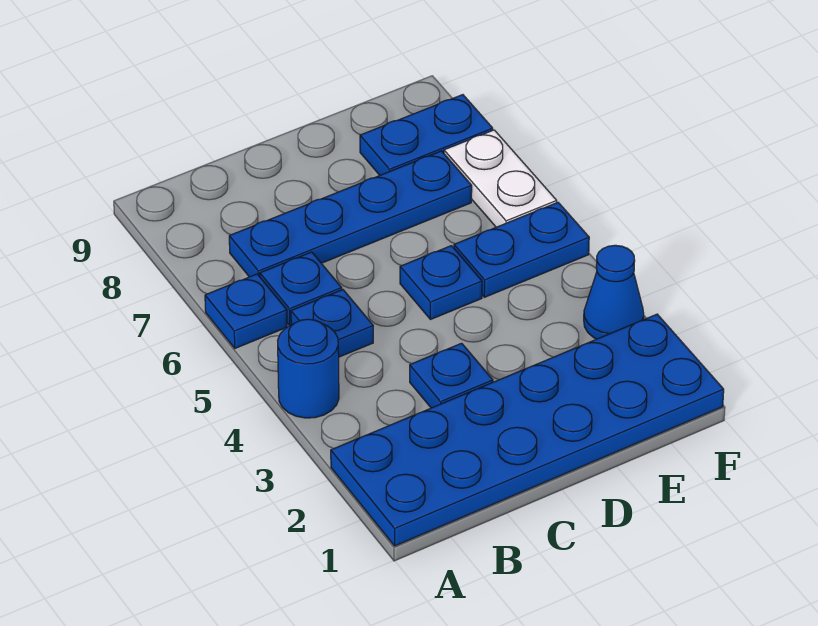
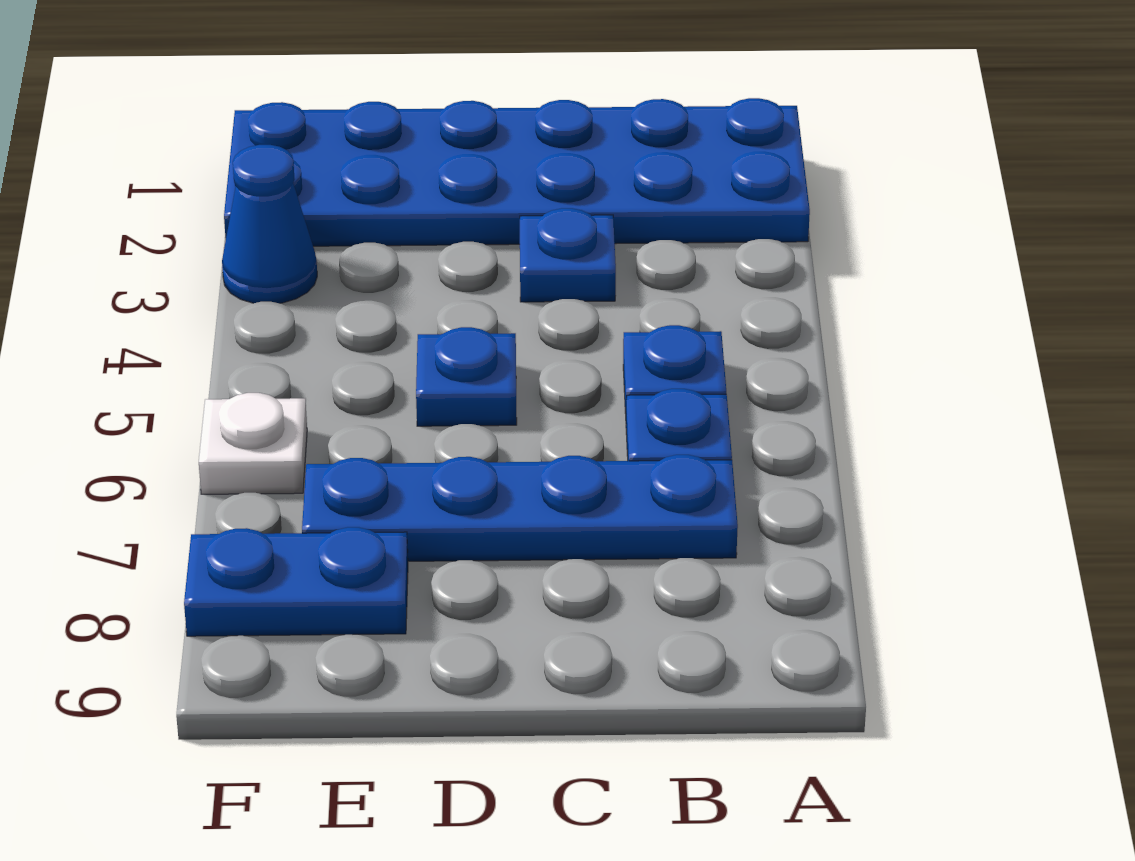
blue round brick A4 level 1 -> none
blue plate A6 level 1 -> none
blue plate E5:F5 level 1 -> none
white plate F6:F7 level 1 -> white plate F6 level 1

